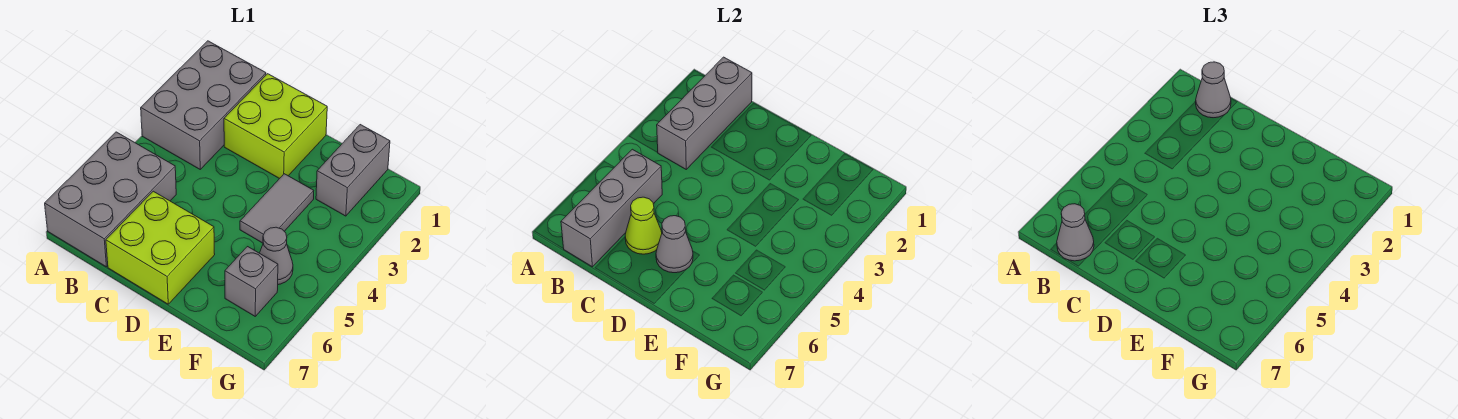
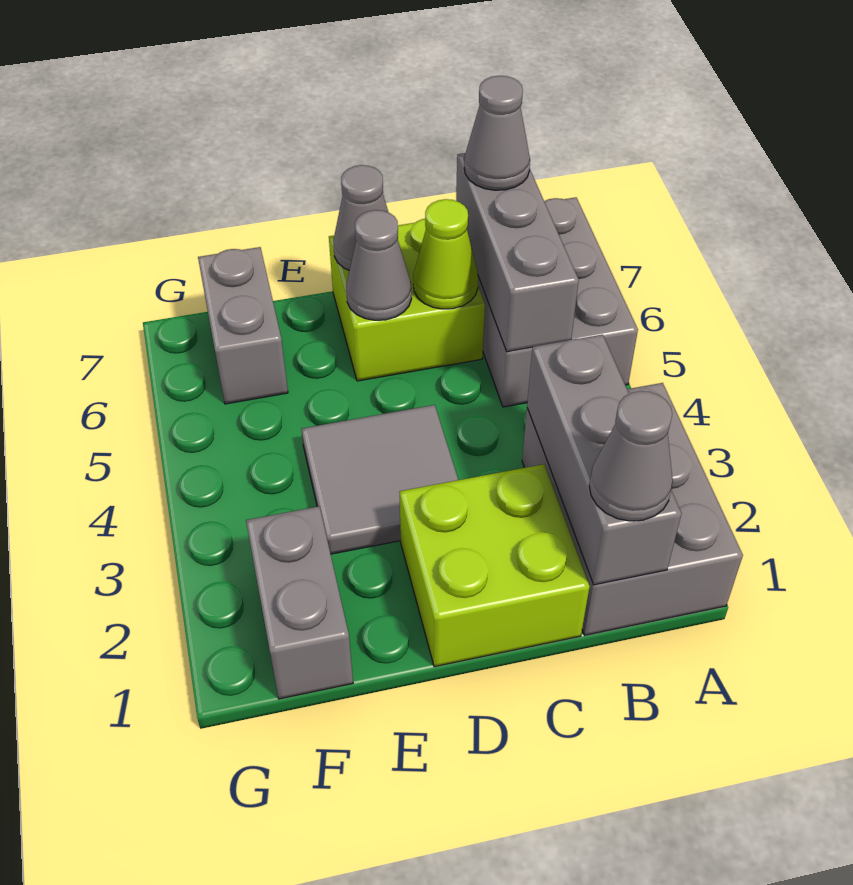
grey tile E3:E4 level 1 -> grey tile D3:E4 level 1
grey cone F5 level 1 -> grey cone D7 level 2
grey brick F6 level 1 -> grey brick F6:F7 level 1

